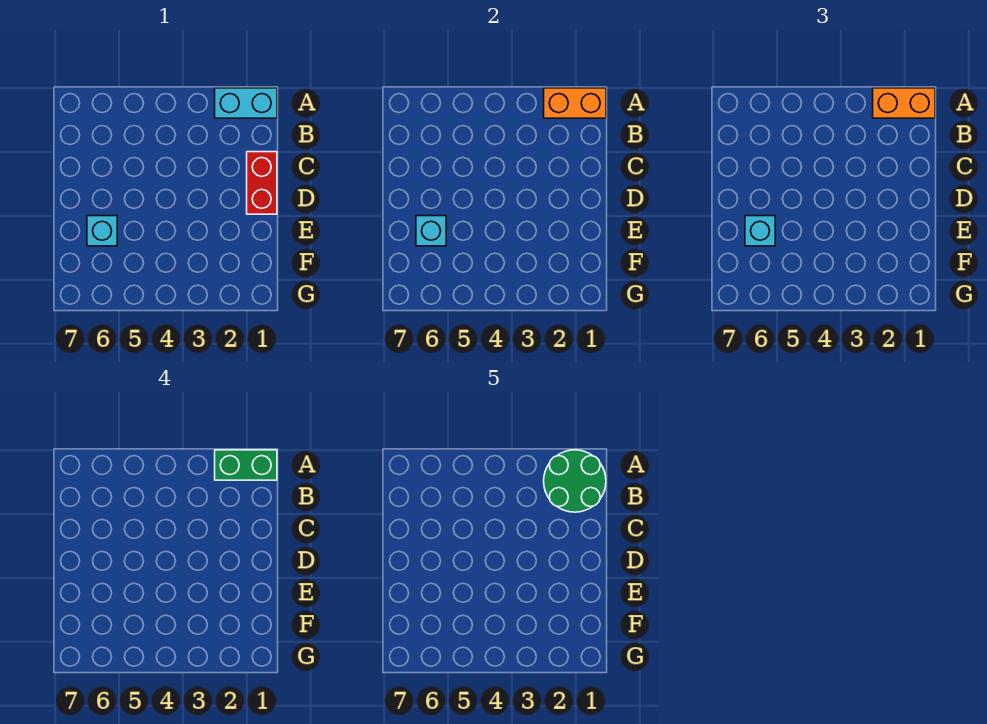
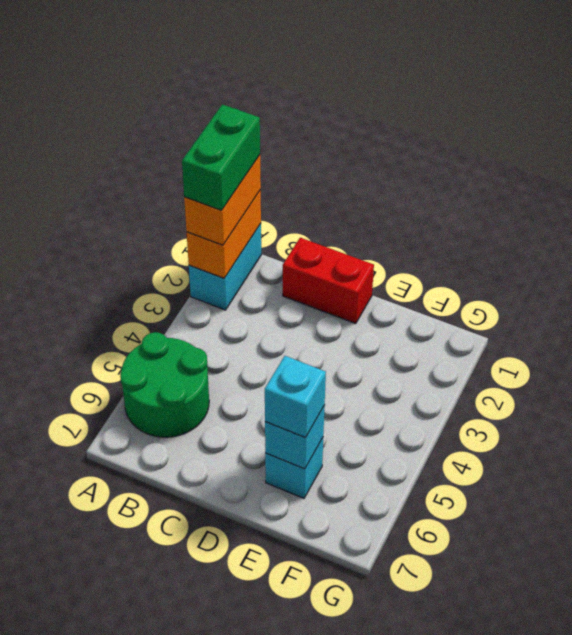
green round brick A1:B2 level 5 -> green round brick A5:B6 level 1

